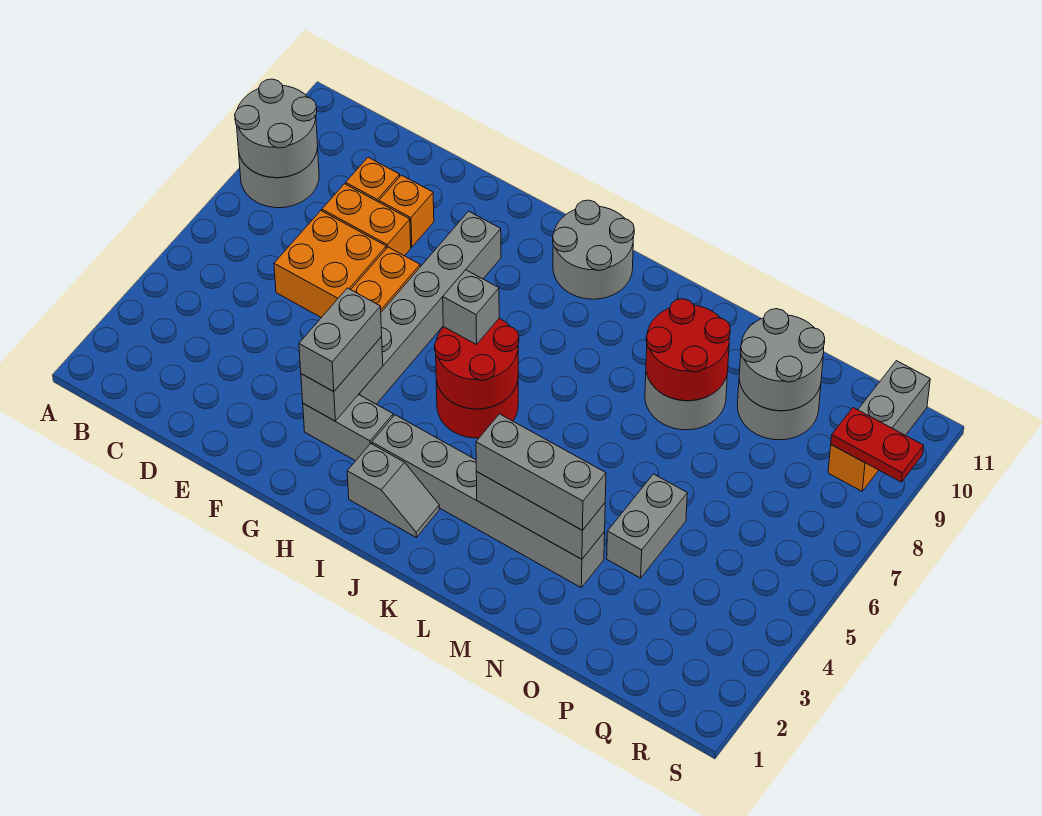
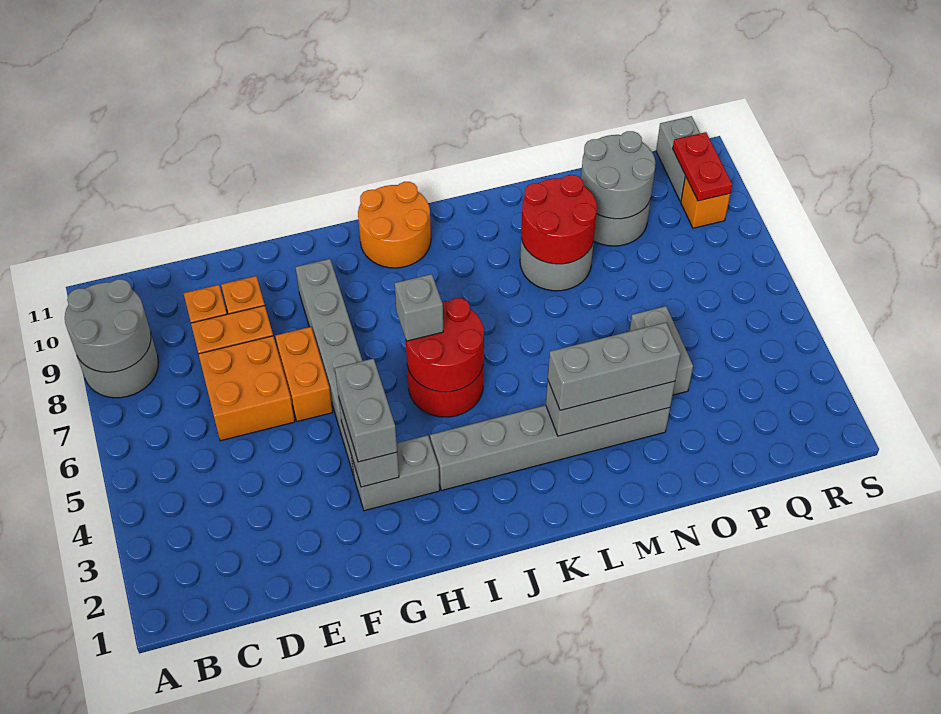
grey slope I2:J2 level 1 top I -> none
grey round brick I10:J11 level 1 -> orange round brick I10:J11 level 1
red plate R9:S9 level 2 -> red plate R9:R10 level 2

